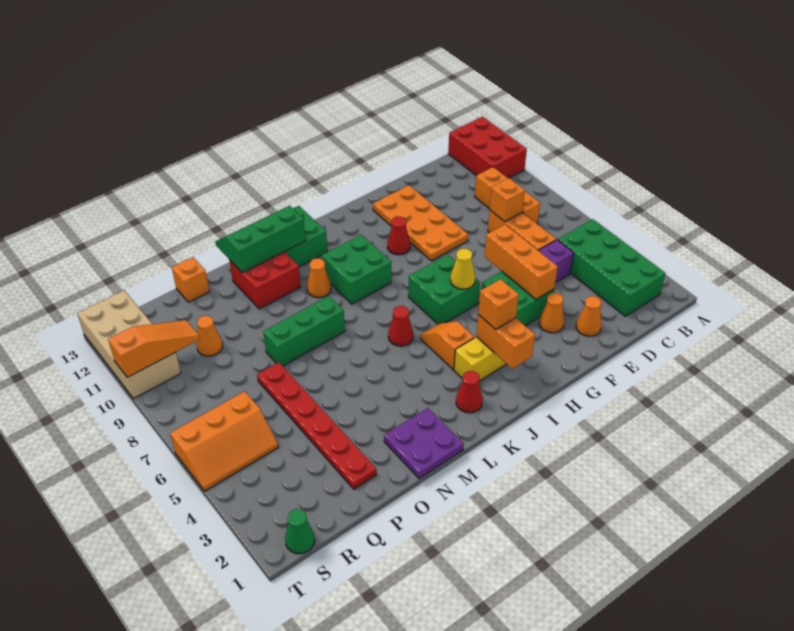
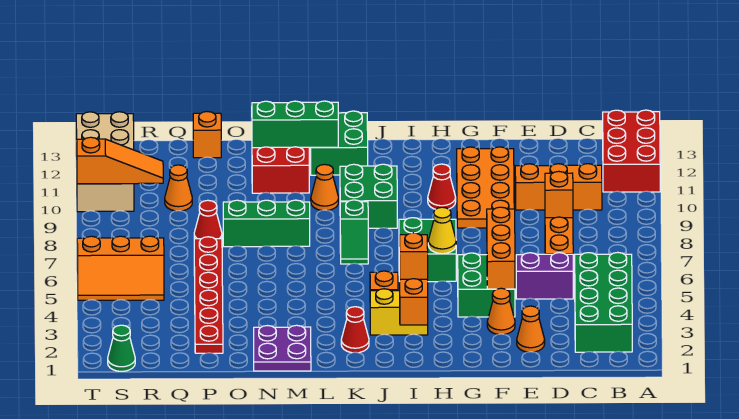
orange brick C8:C10 level 1 -> orange brick C10:E10 level 1
red cone K6 level 1 -> red cone P8 level 1
none -> green slope K7:K8 level 1 top 8

